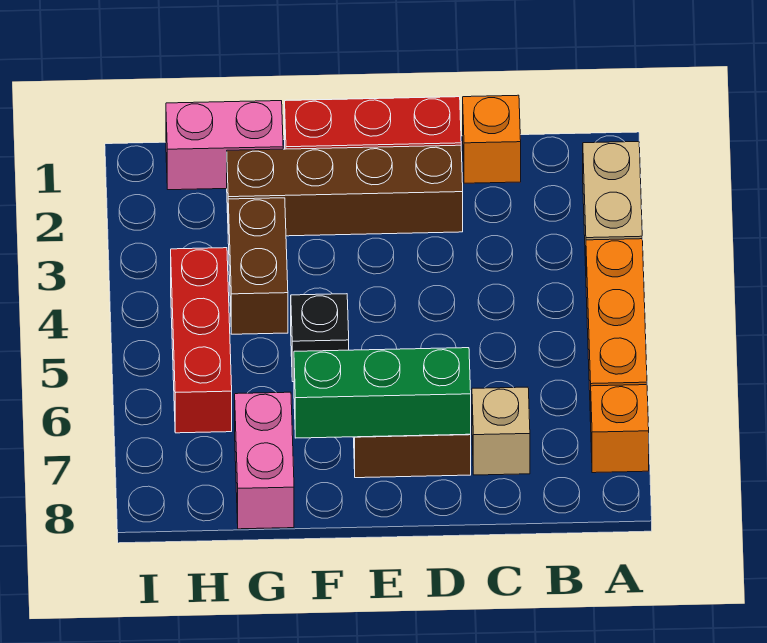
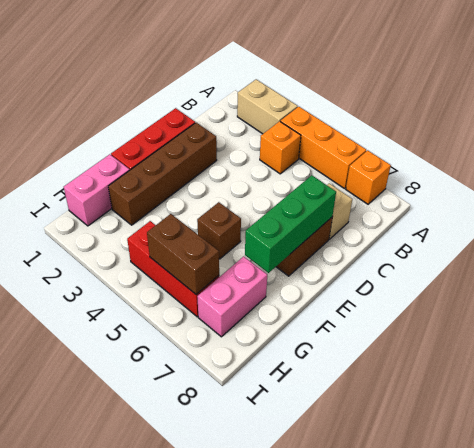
orange brick C1 level 1 -> orange brick B4 level 1
black brick F5 level 1 -> brown brick F5 level 1
brown brick G3:G4 level 1 -> brown brick H5:H6 level 2
pink brick G7:G8 level 1 -> pink brick G7:H7 level 1

